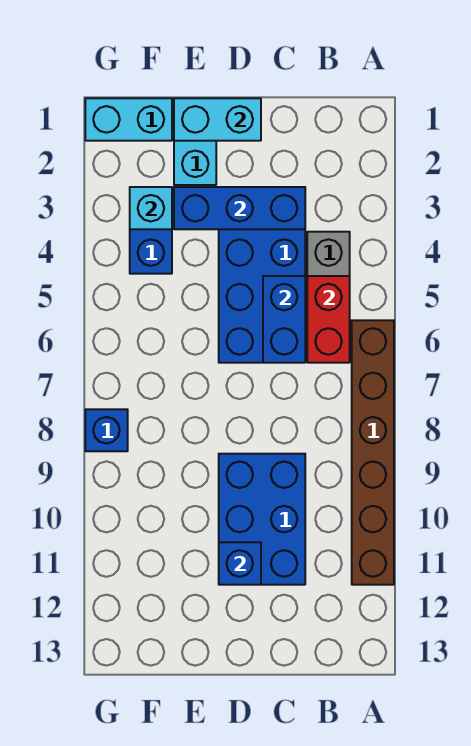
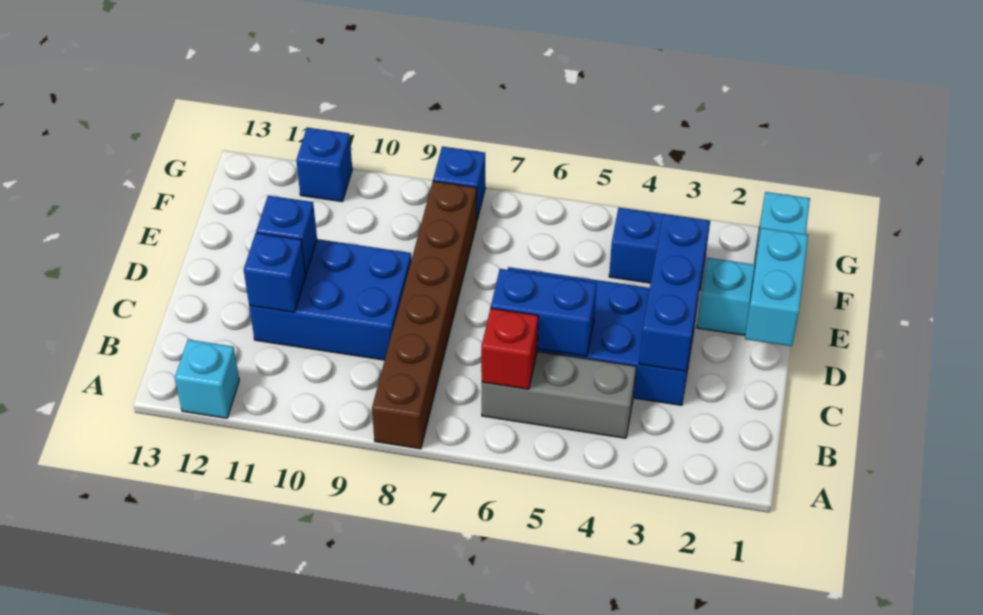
brown brick A6:A11 level 1 -> brown brick A8:F8 level 1
red brick B5:B6 level 2 -> red brick B6 level 2
none -> blue brick C11 level 2
cyan brick F3 level 2 -> cyan brick A12 level 1
none -> blue brick G11 level 1

